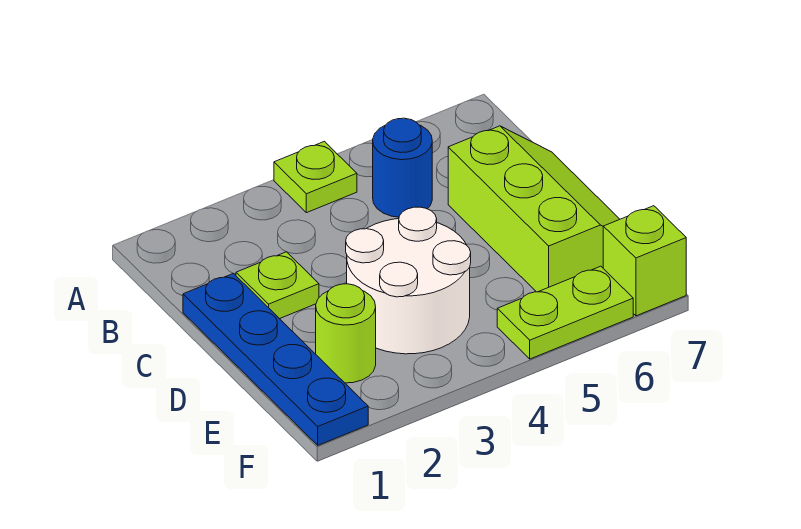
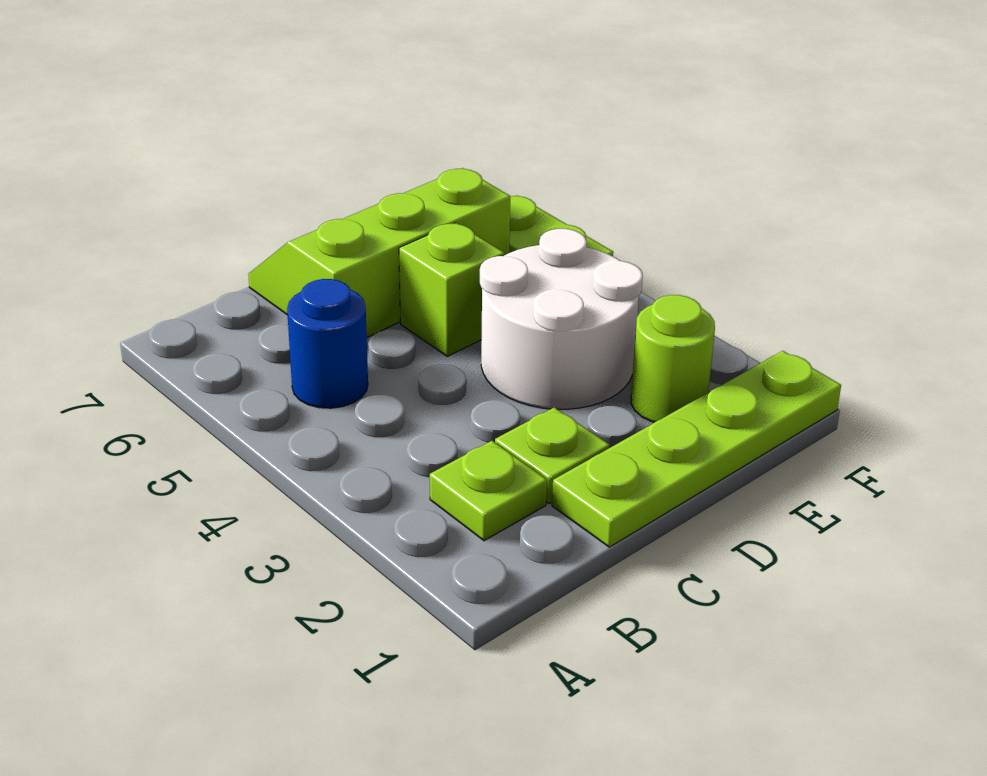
lime plate A4 level 1 -> lime plate B2 level 1
blue plate C1:F1 level 1 -> lime plate C1:F1 level 1
lime brick F7 level 1 -> lime brick D5 level 1

